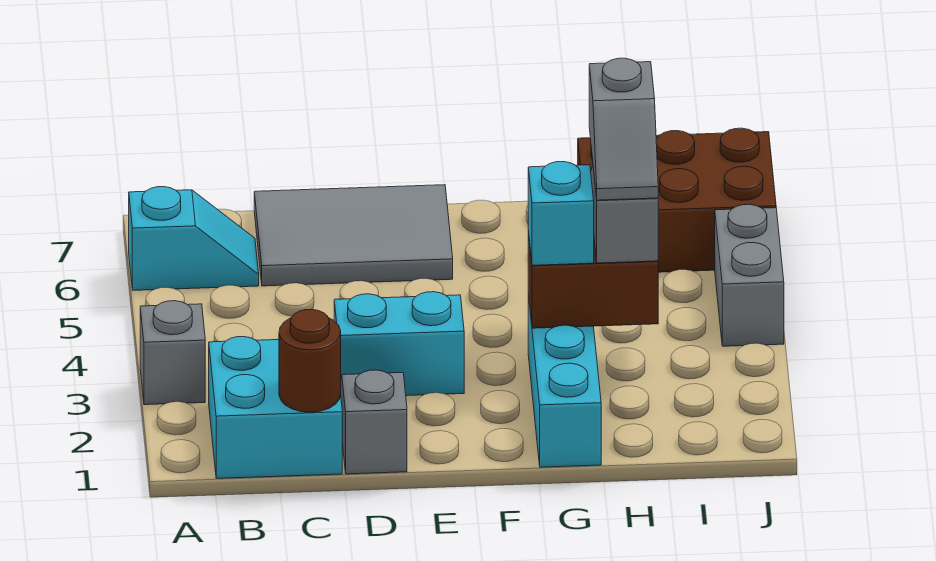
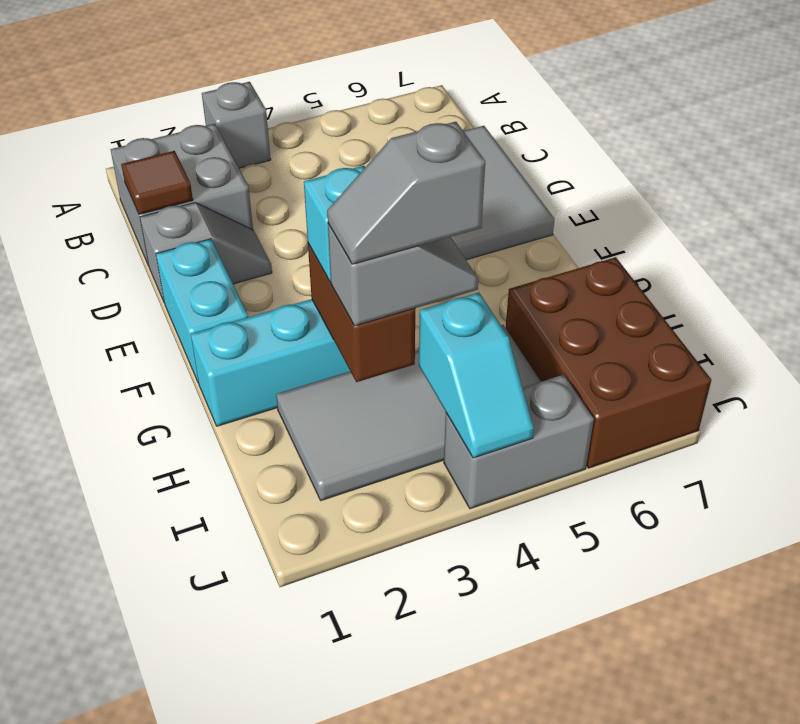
cyan slope A6:B6 level 1 top A -> cyan slope I4:J4 level 2 top I
cyan brick B1:C2 level 1 -> grey brick B1:C2 level 1
brown round brick C1 level 2 -> brown tile C1 level 2
cyan brick D3:E3 level 1 -> cyan brick E1:F1 level 1
none -> grey tile H2:I5 level 1

